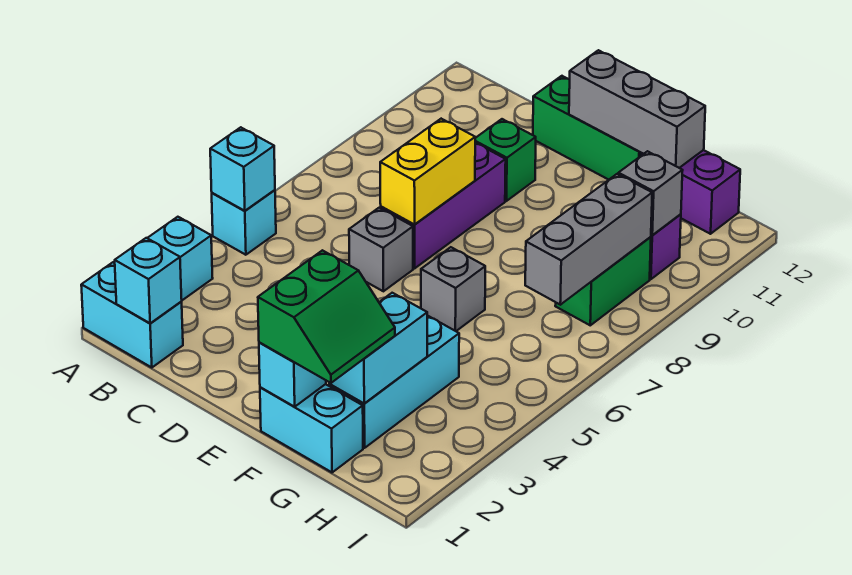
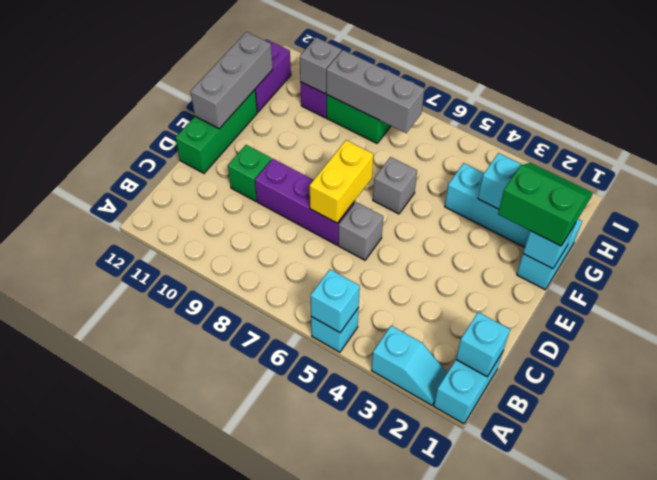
yellow brick D7:D8 level 2 -> yellow brick D7:E7 level 2

